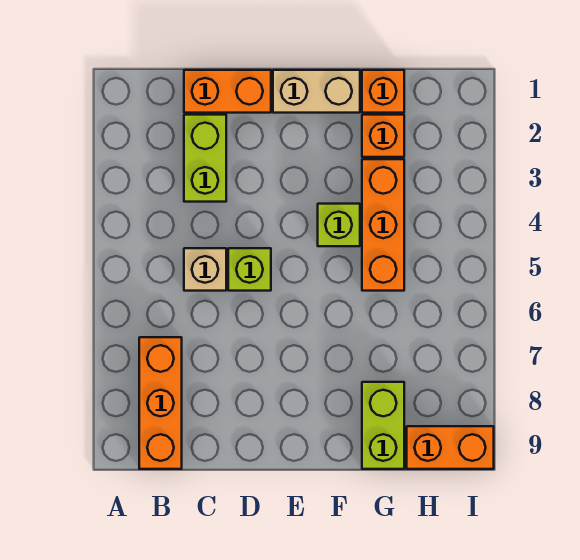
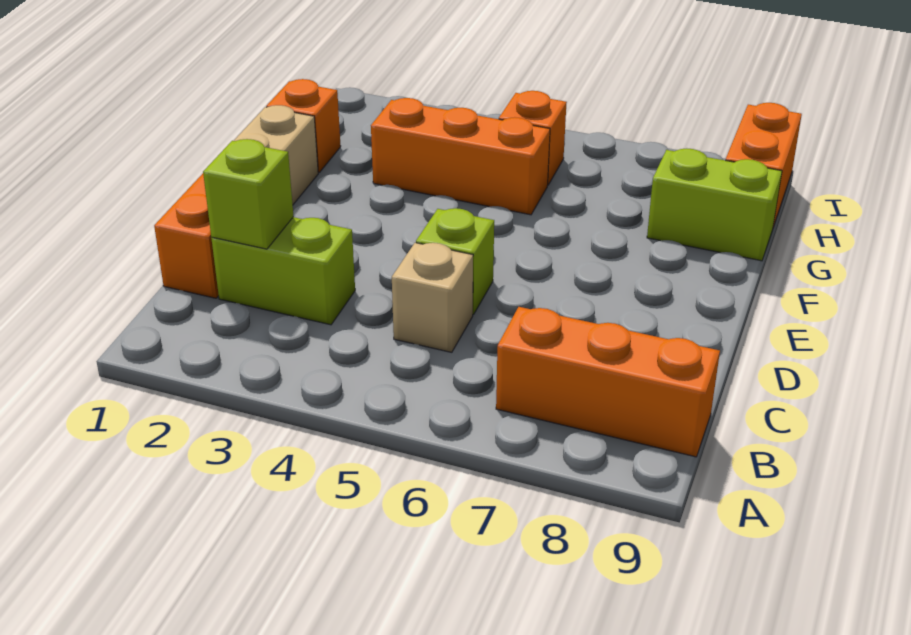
lime brick F4 level 1 -> lime brick C2 level 2
orange brick G2 level 1 -> orange brick H5 level 1

